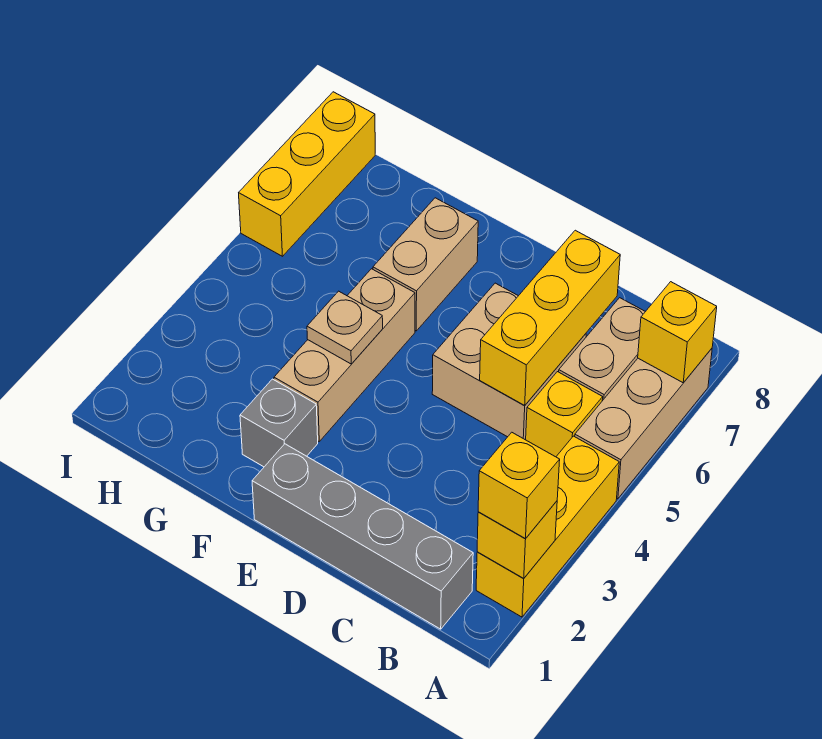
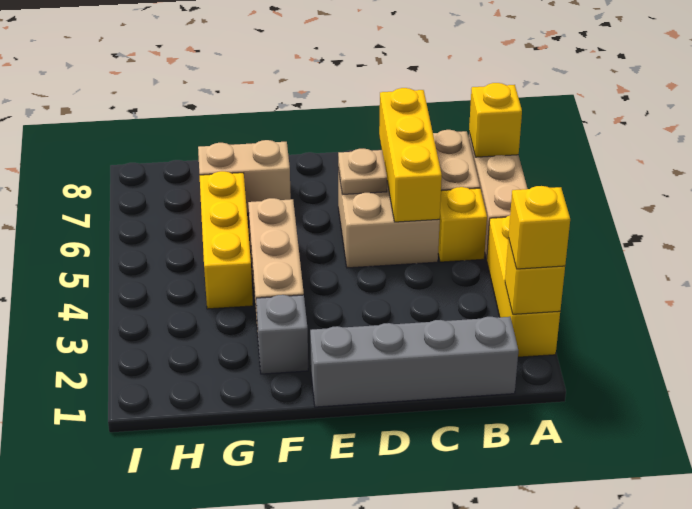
tan plate F4 level 2 -> tan plate D6 level 2
tan brick F6:F7 level 1 -> tan brick F7:G7 level 1
yellow brick I6:I8 level 1 -> yellow brick G4:G6 level 1

